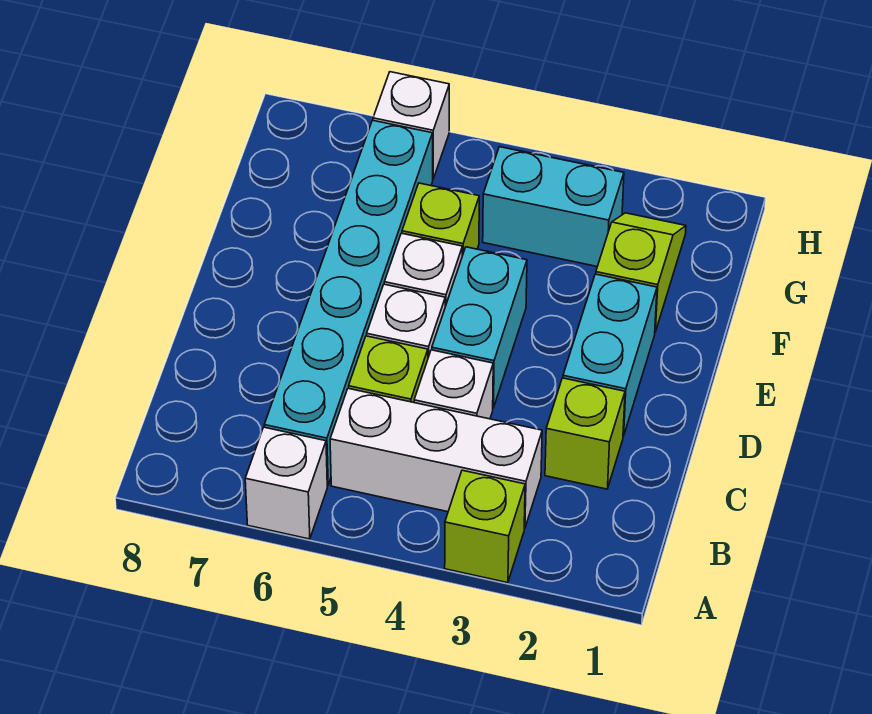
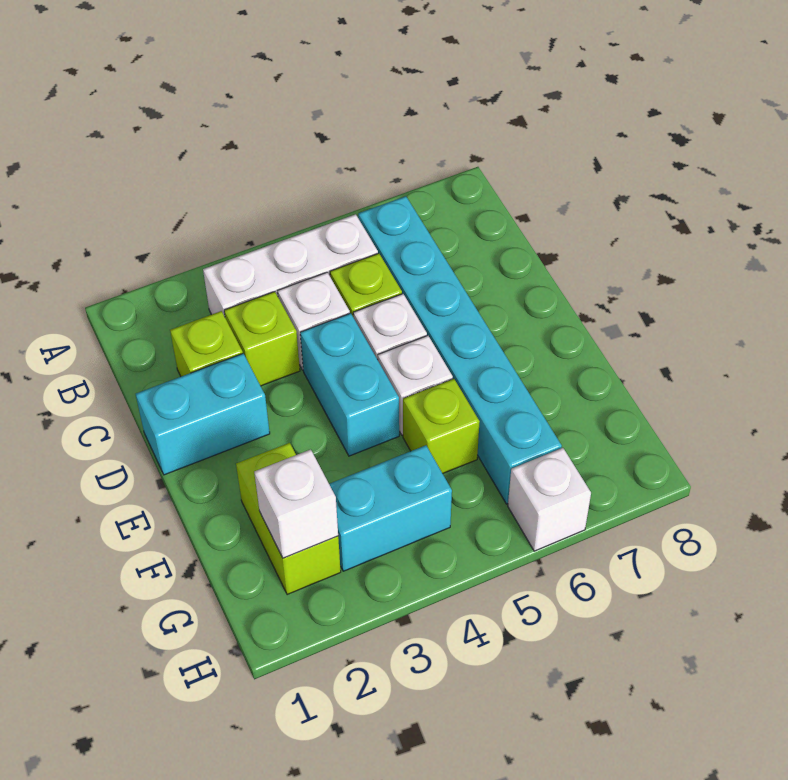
lime brick A3 level 1 -> lime brick C3 level 1
white brick A6 level 1 -> white brick G2 level 2
cyan brick D2:E2 level 1 -> cyan brick D1:D2 level 1
lime slope F2:G2 level 1 top F -> lime brick F2:G2 level 1

